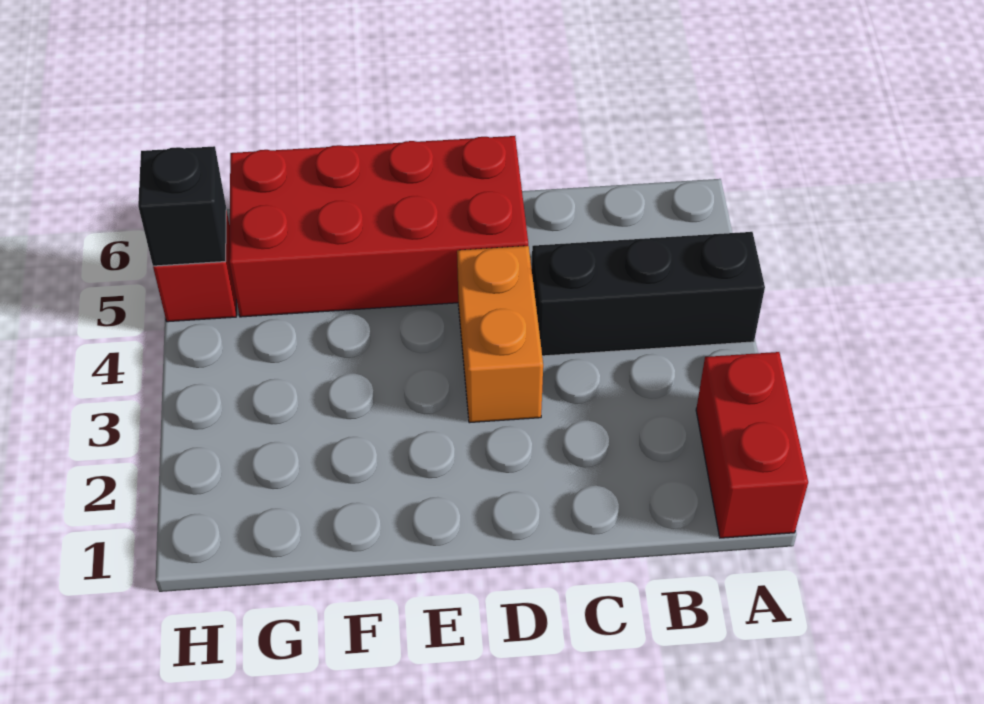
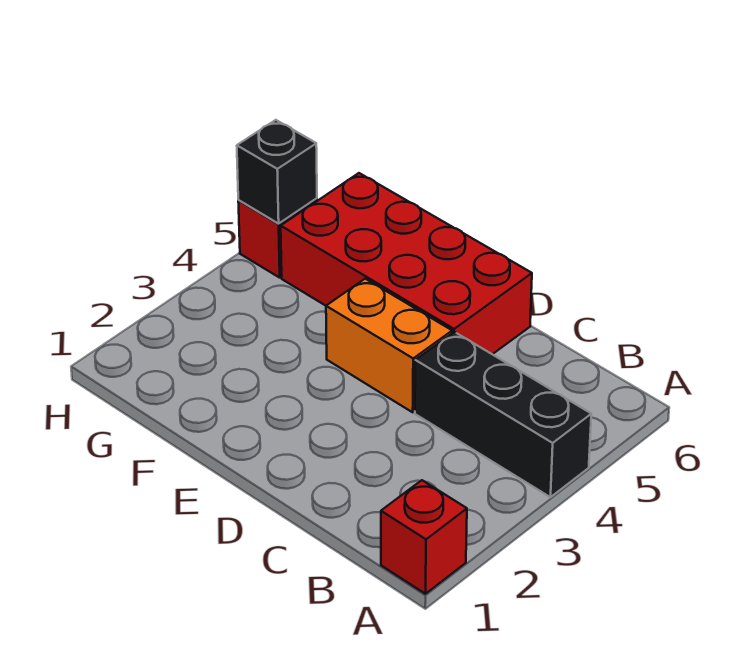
red brick A1:A2 level 1 -> red brick A1 level 1
orange brick D3:D4 level 1 -> orange brick D4:E4 level 1

